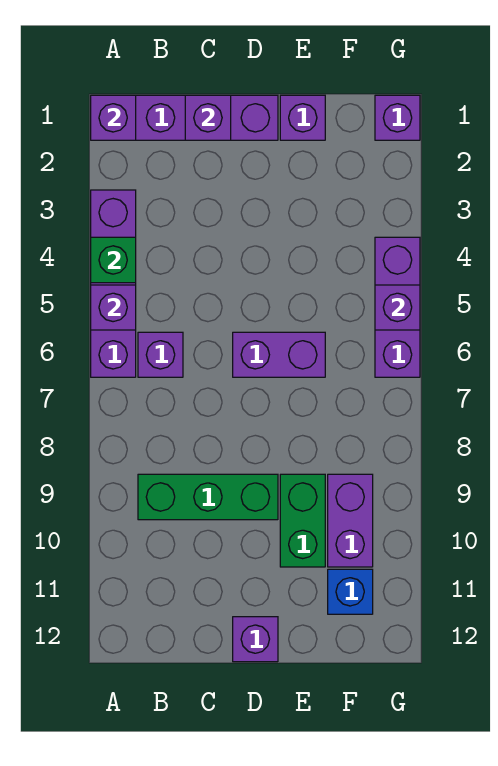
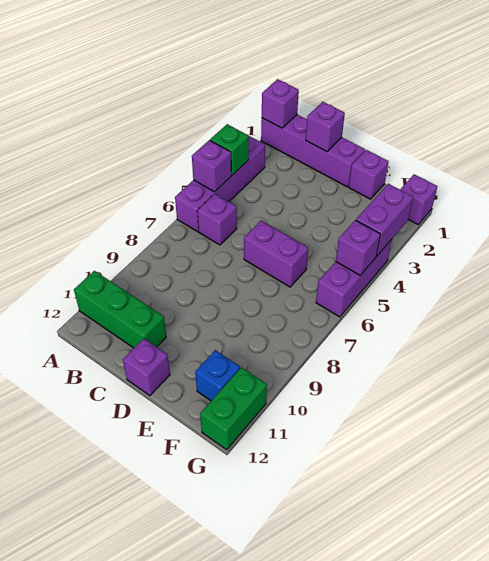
green brick B9:D9 level 1 -> green brick A11:C11 level 1
green brick E9:E10 level 1 -> green brick G11:G12 level 1
purple brick F9:F10 level 1 -> purple brick G3:G4 level 2

